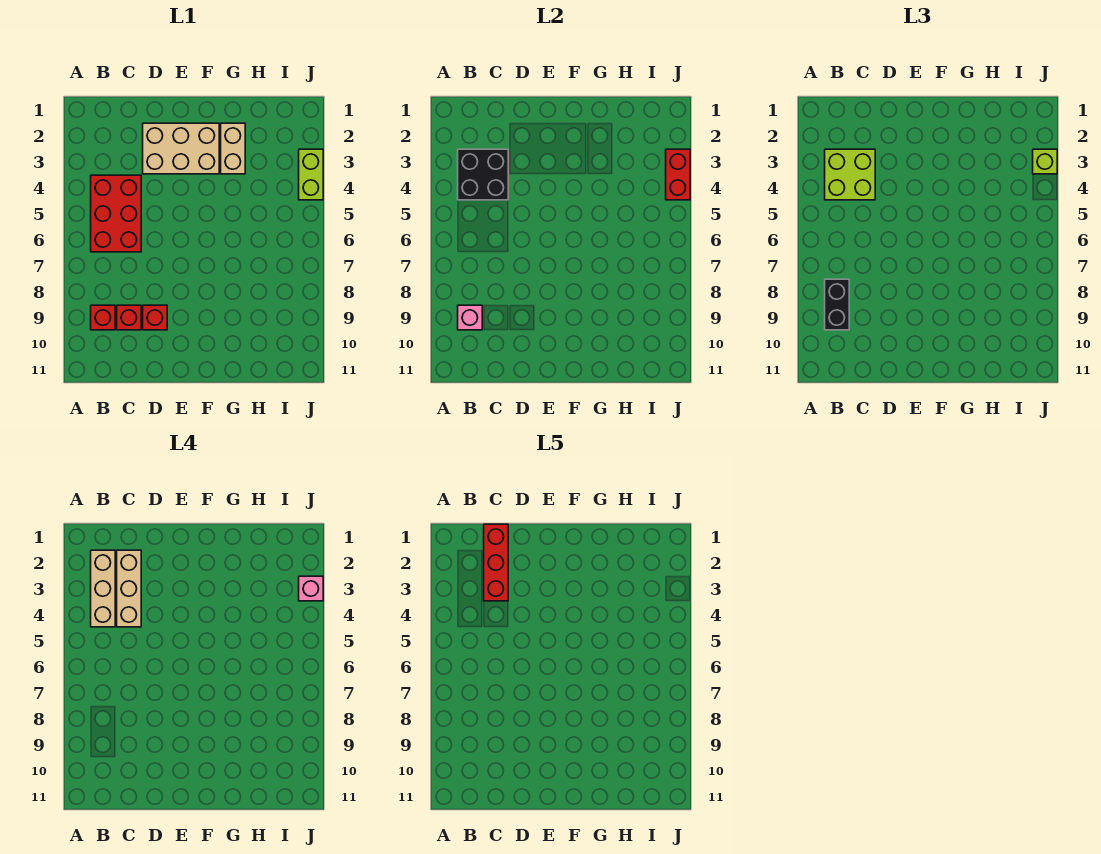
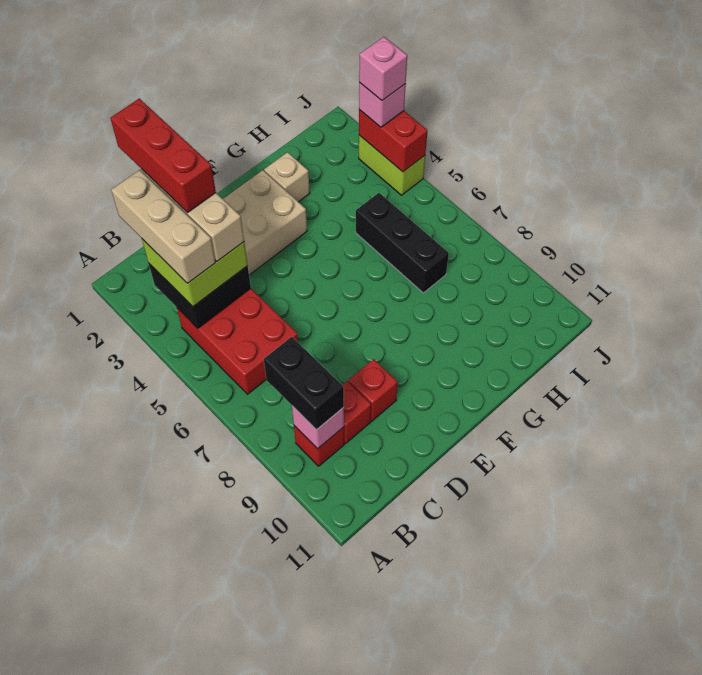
tan brick G2:G3 level 1 -> tan brick G2 level 1
none -> black brick H5:H7 level 1
lime brick J3 level 3 -> pink brick J3 level 3

